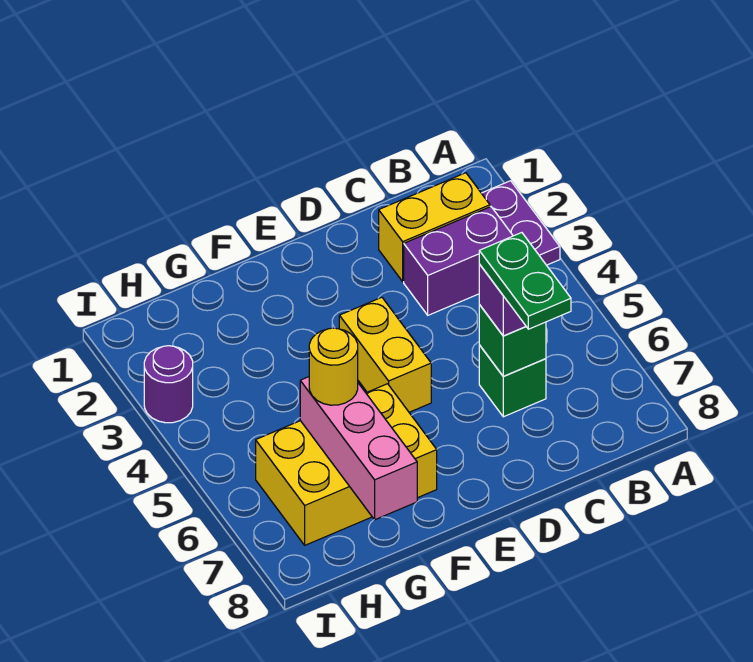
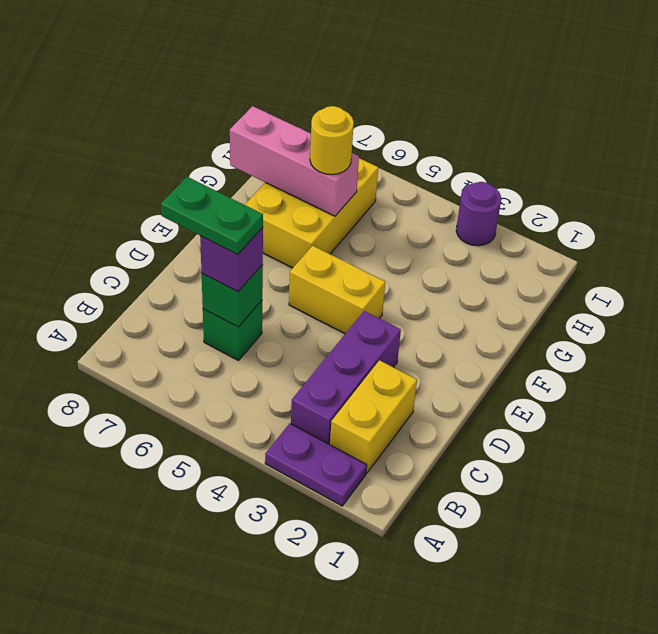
purple brick B3:C3 level 1 -> purple brick B3:D3 level 1

